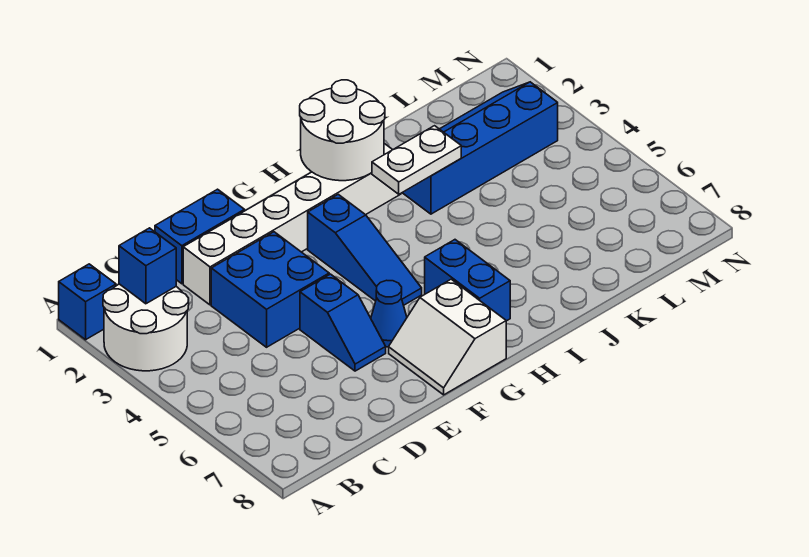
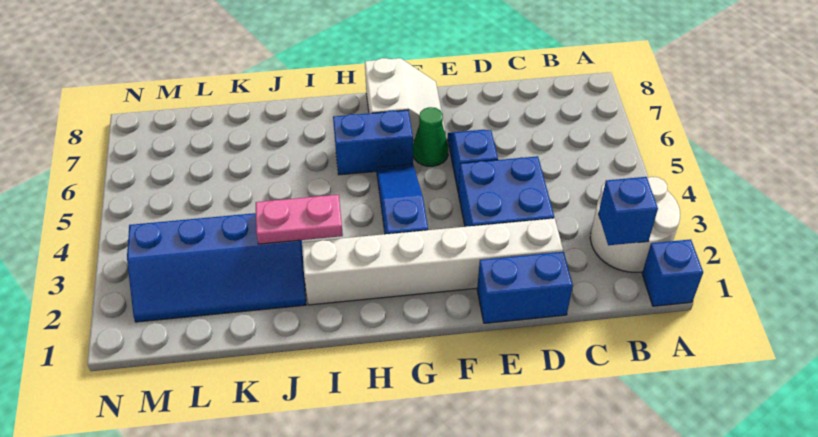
blue cone F6 level 1 -> green cone F6 level 1
white round brick H1:I2 level 2 -> none
blue brick H6:H7 level 1 -> blue brick G6:H6 level 1
white plate I3:J3 level 2 -> pink plate I3:J3 level 2

